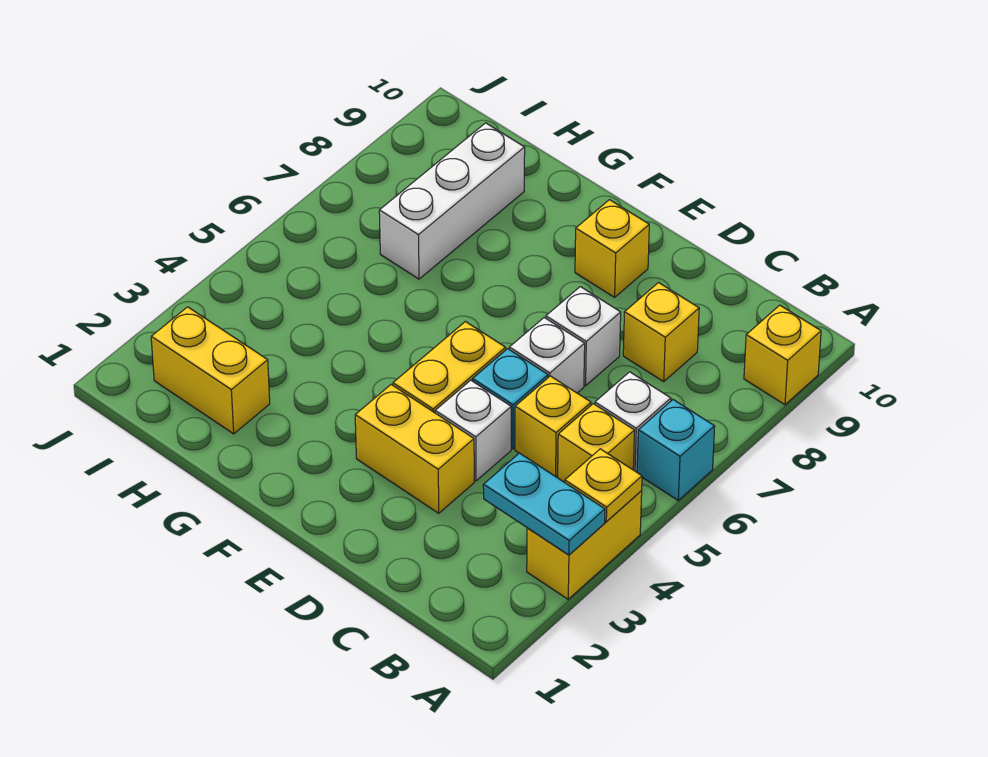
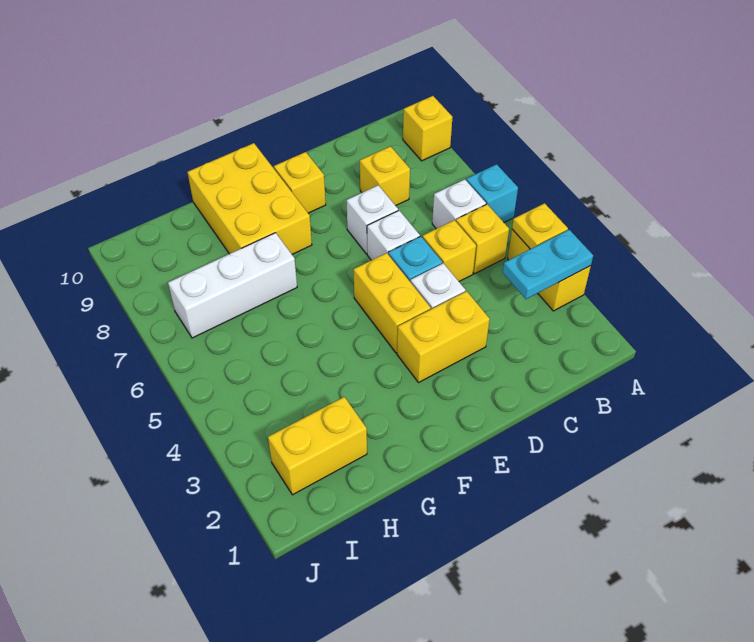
none -> yellow brick F8:G10 level 1
white brick H7:H9 level 1 -> white brick G7:I7 level 1

